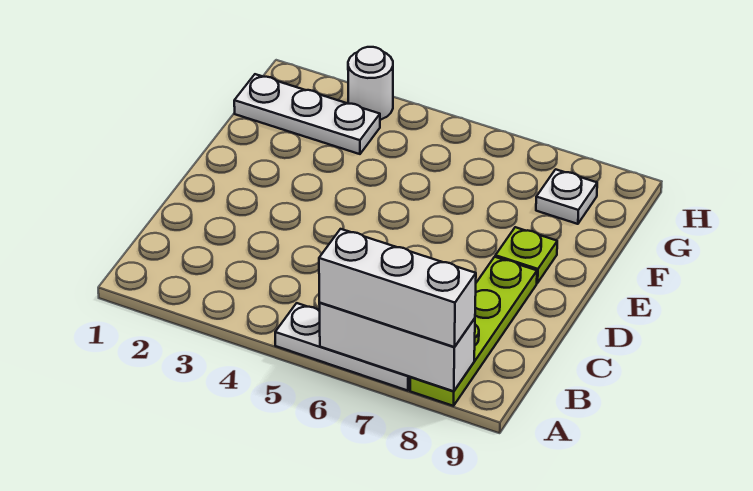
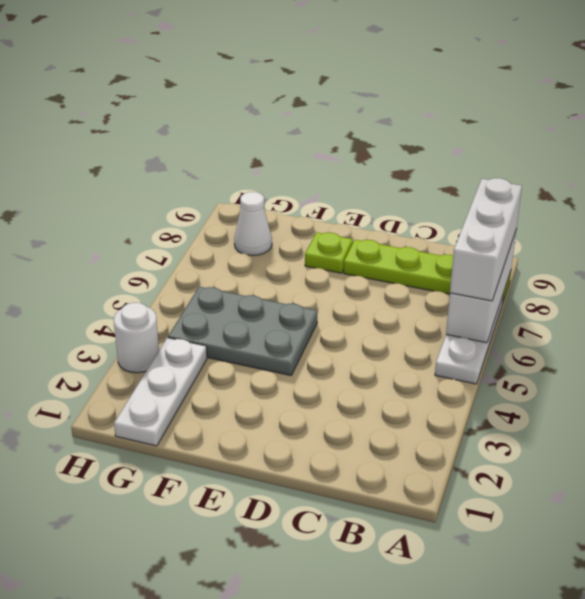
none -> grey plate E4:G5 level 1
white plate G8 level 1 -> white cone G8 level 1

